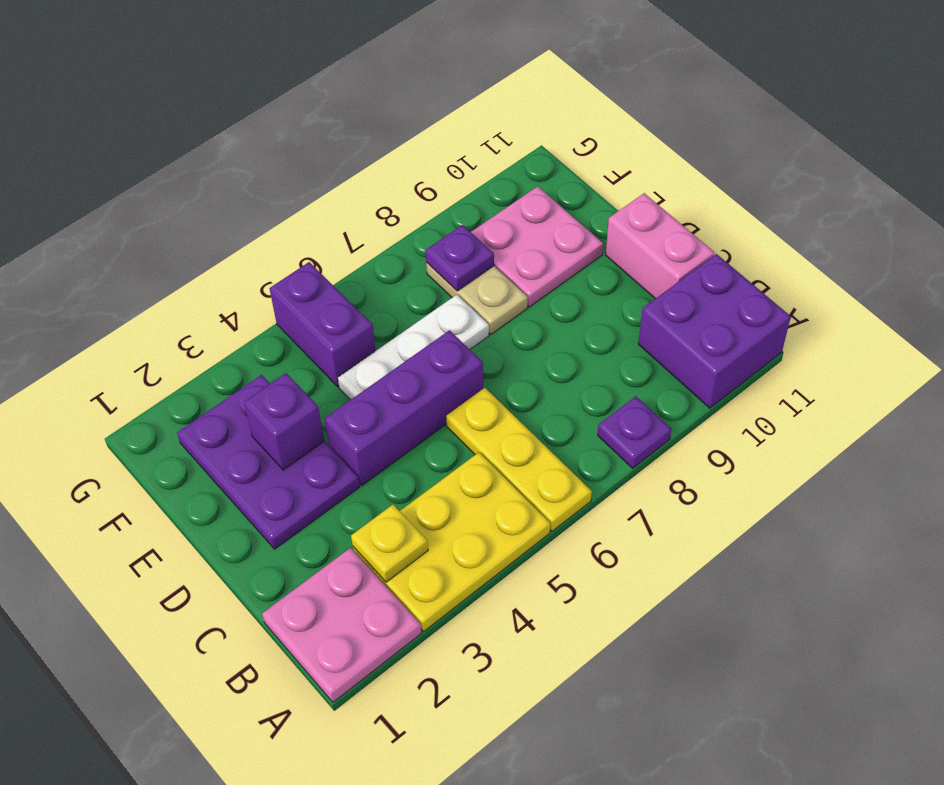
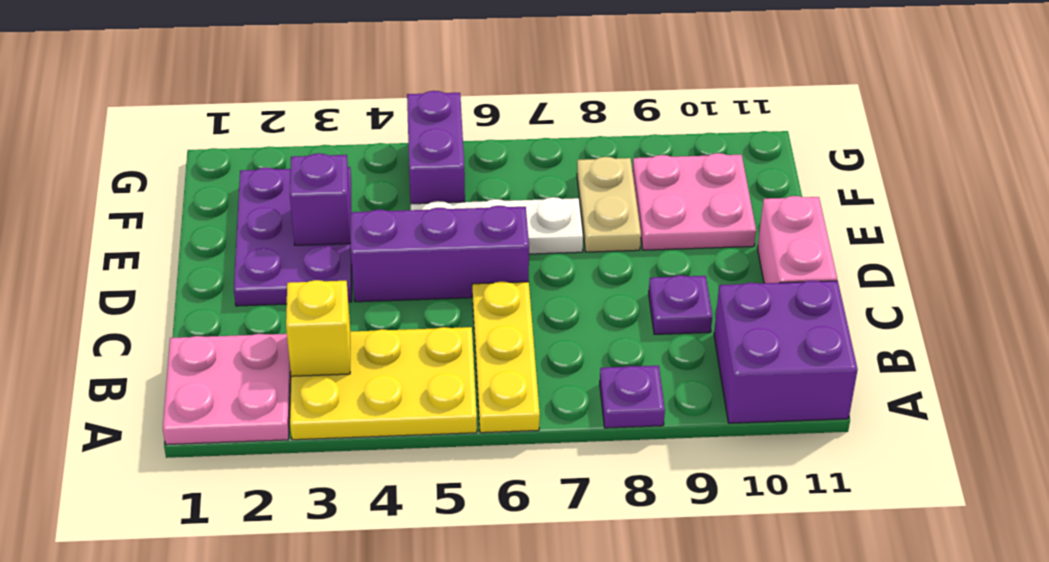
yellow plate B3 level 2 -> yellow brick B3 level 2
purple plate F8 level 2 -> purple plate C9 level 1

